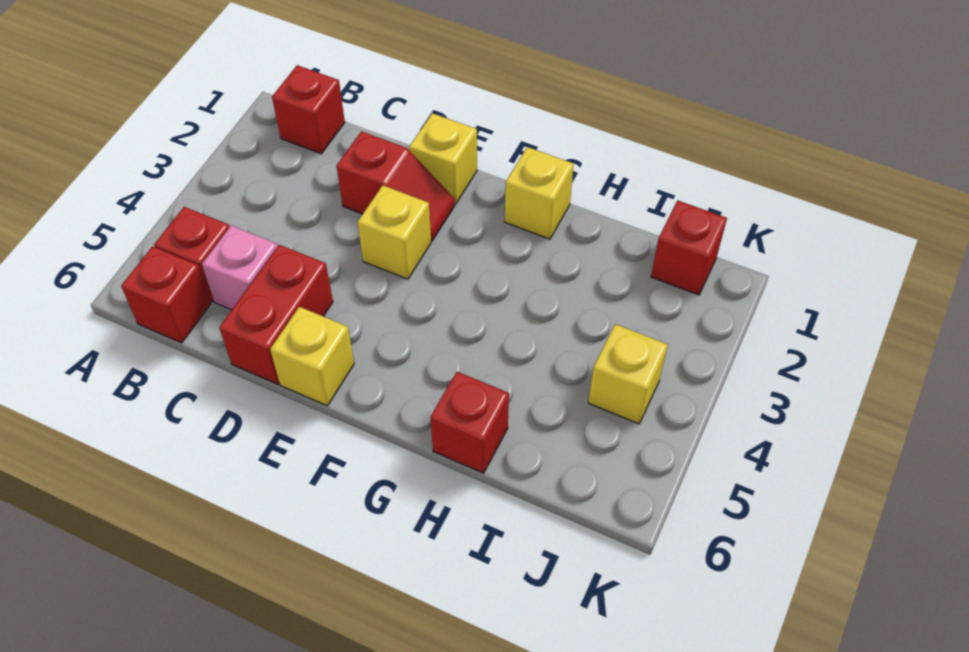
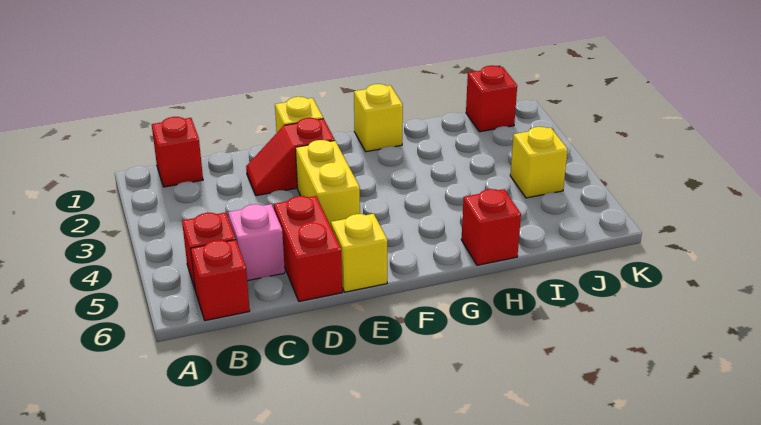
red slope D2:E2 level 1 top D -> red slope D2:E2 level 1 top E
yellow brick E3 level 1 -> yellow brick E3:E4 level 1

